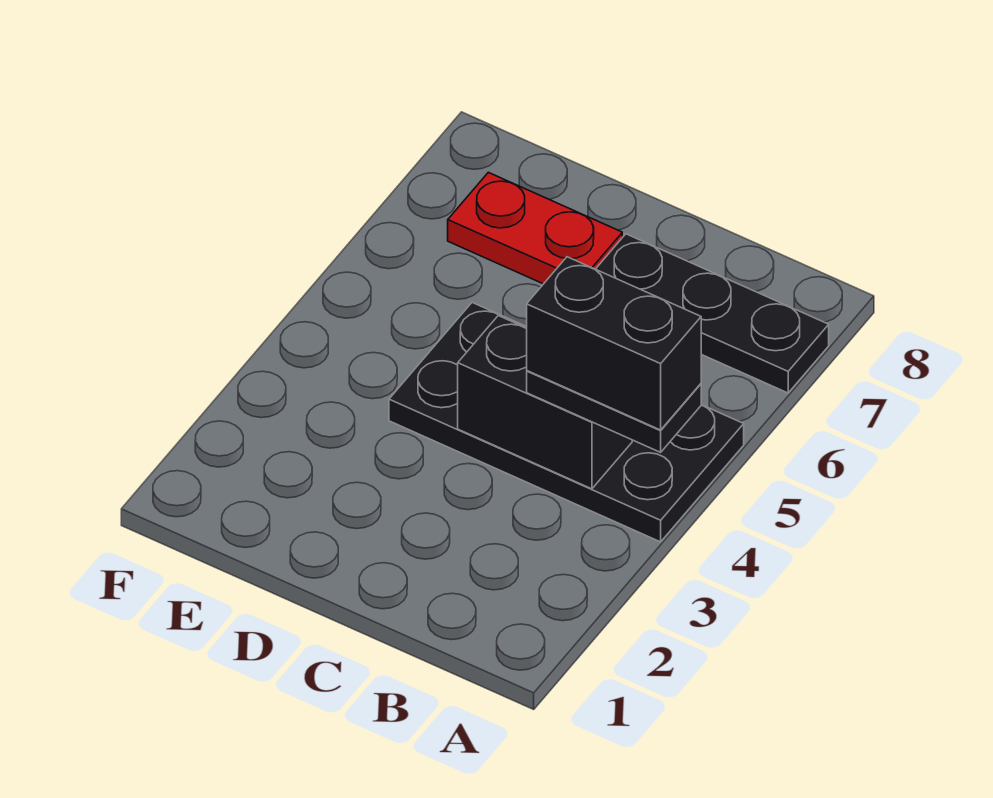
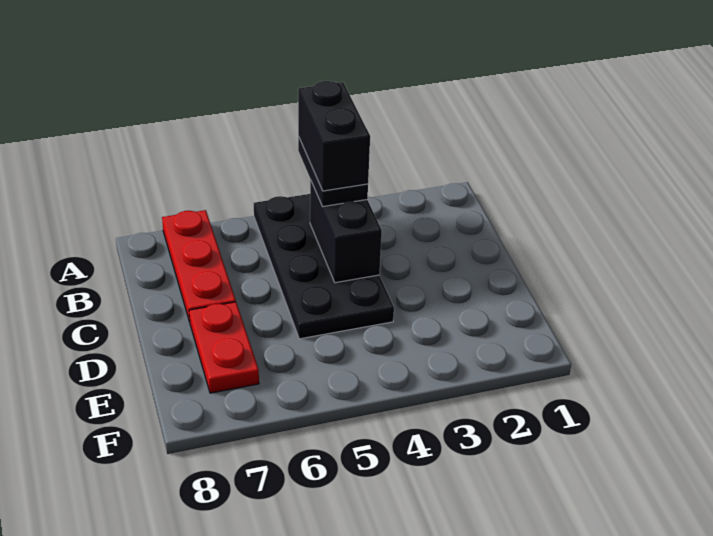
black plate A7:C7 level 1 -> red plate A7:C7 level 1

